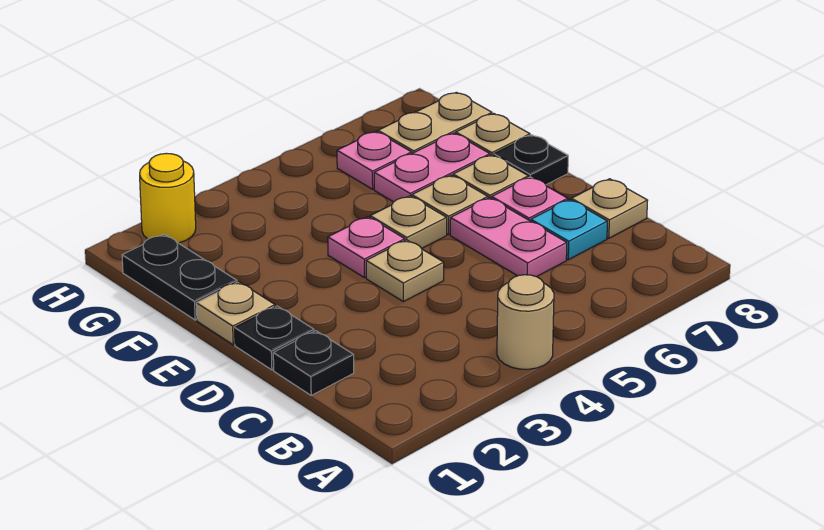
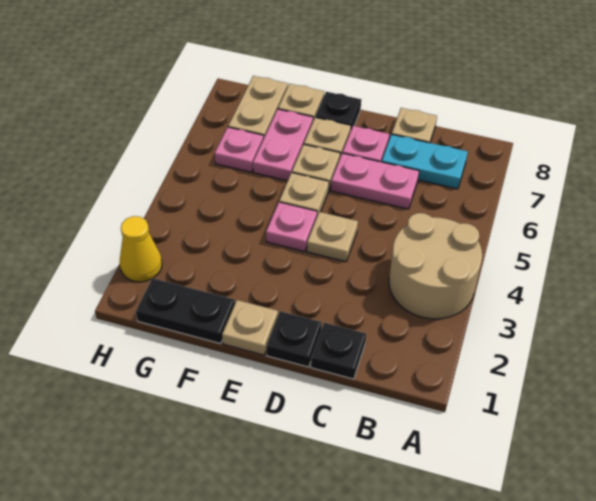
tan round brick A4 level 1 -> tan round brick A3:B4 level 1
cyan plate C7 level 1 -> cyan plate B7:C7 level 1
yellow round brick H2 level 1 -> yellow cone H2 level 1

